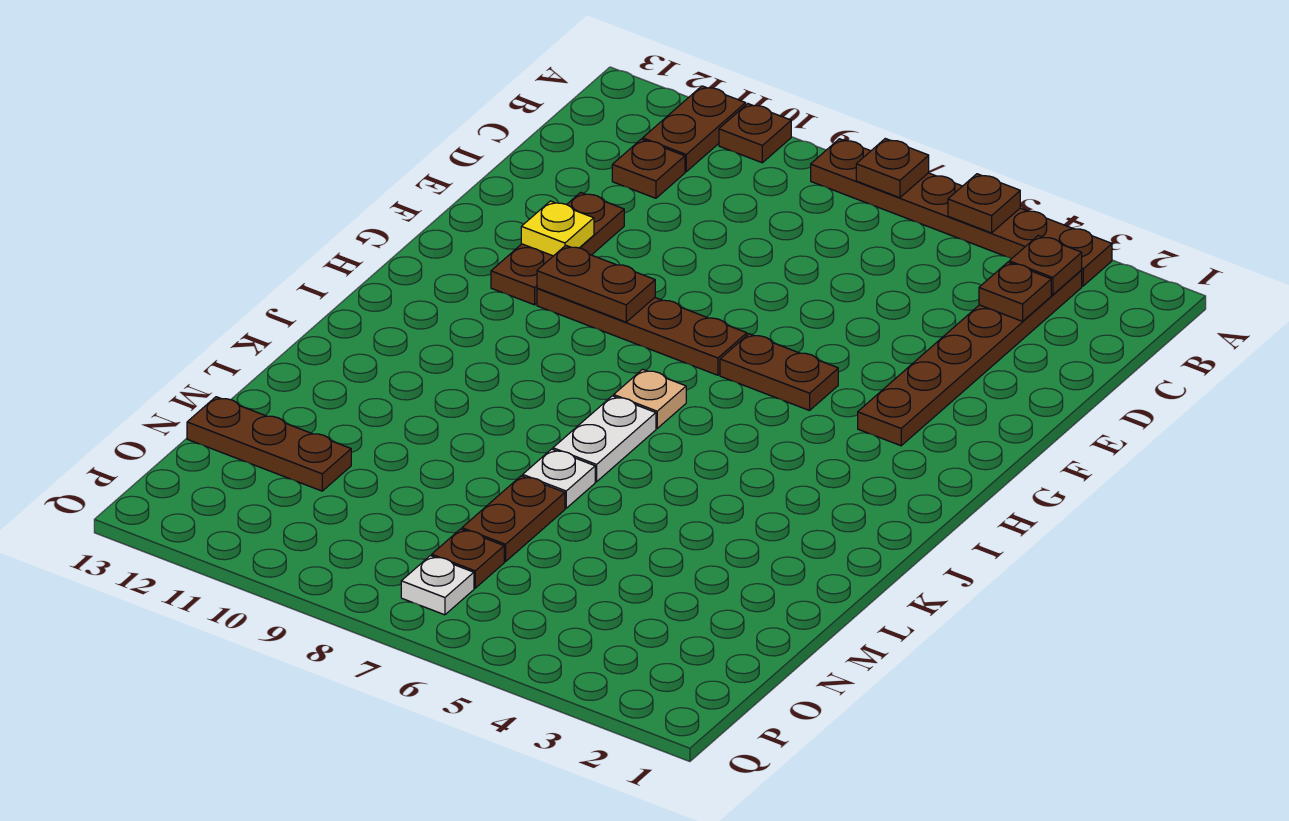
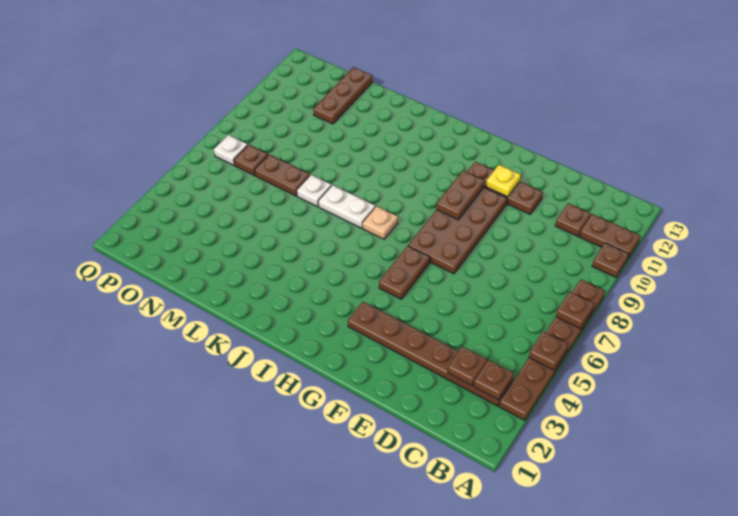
brown plate G7:G10 level 1 -> brown plate F7:G10 level 1

